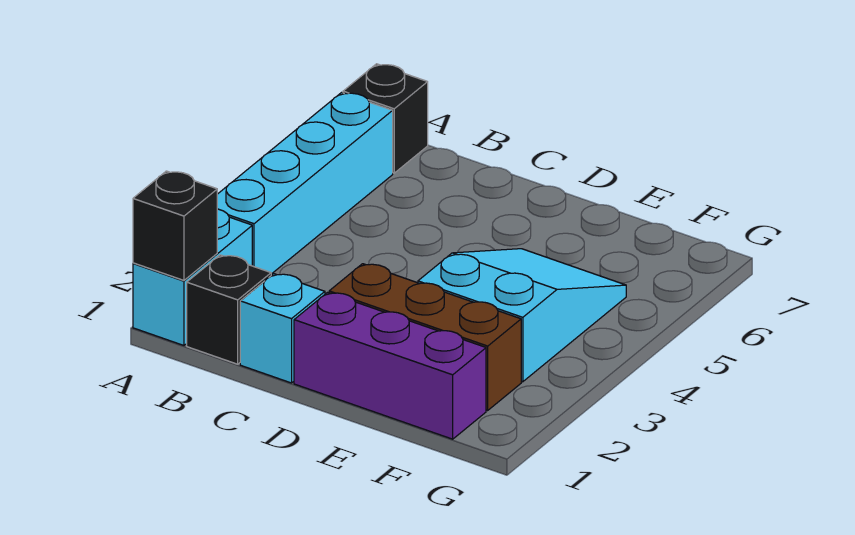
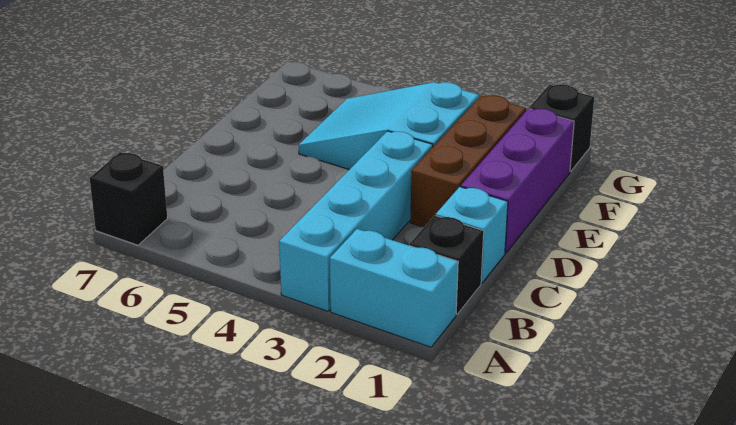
black brick A1 level 2 -> black brick G1 level 1
cyan brick A3:A6 level 1 -> cyan brick A3:D3 level 1

